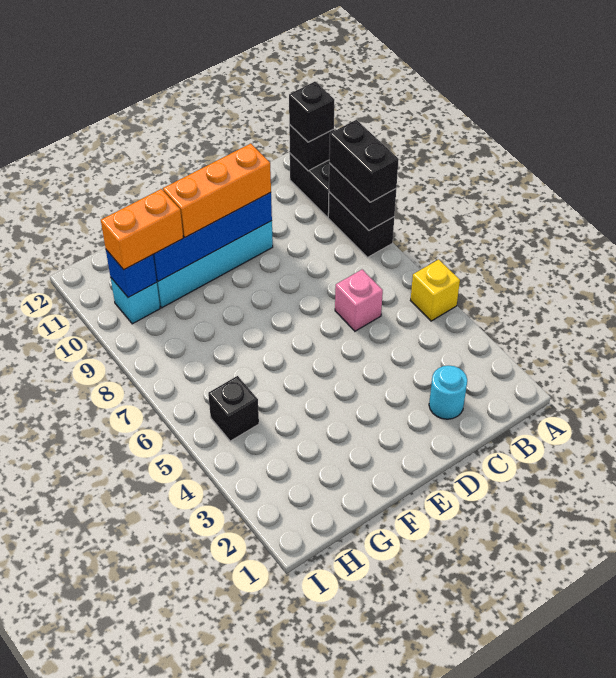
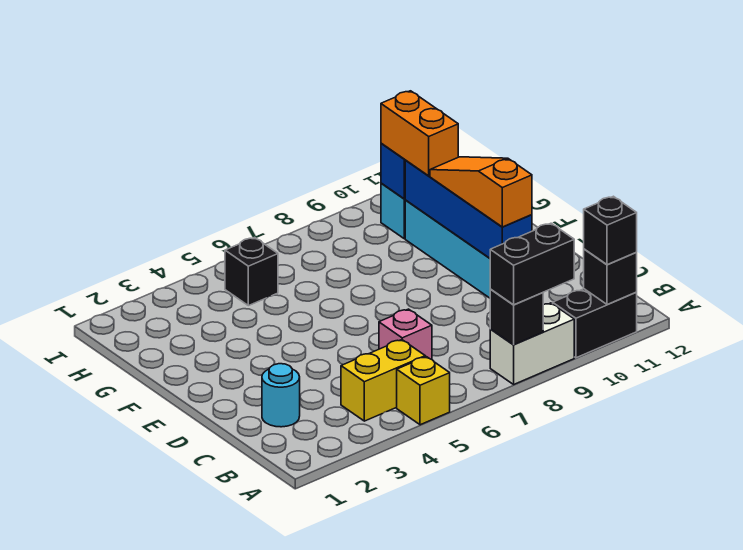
black brick A8:A9 level 1 -> white brick A8:A9 level 1
black brick A8:A9 level 2 -> black brick A8 level 2
none -> yellow brick B4:B5 level 1
orange brick D10:F10 level 3 -> orange slope D10:F10 level 3 top D

